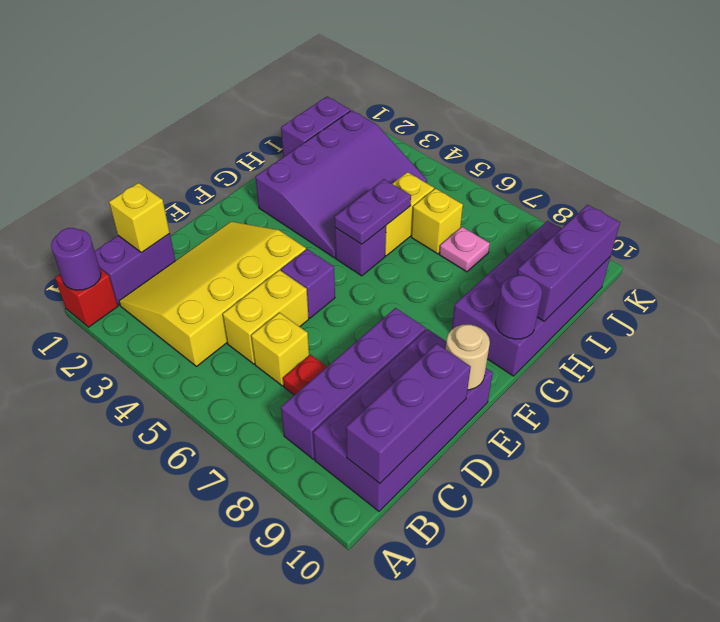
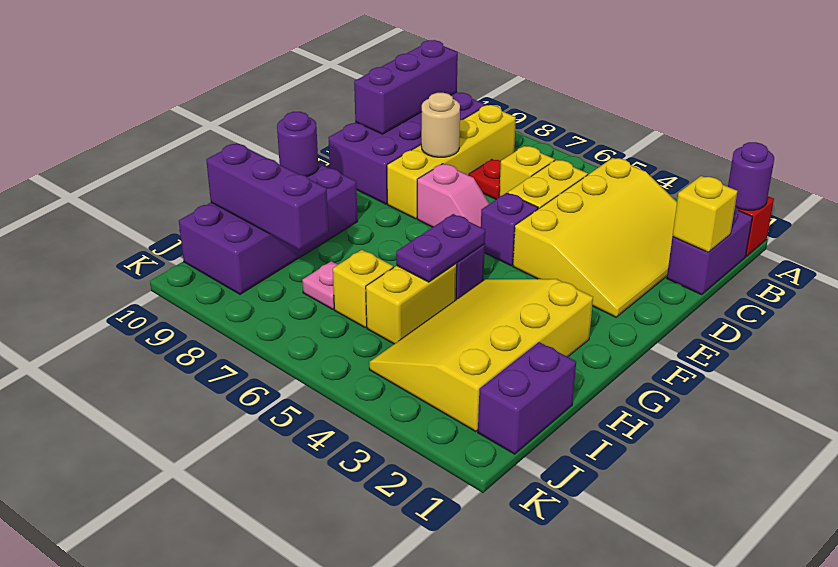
purple brick B8:E8 level 1 -> yellow brick B8:E8 level 1
none -> pink slope E6:E7 level 1 top 7
tan round brick E10 level 2 -> tan round brick D8 level 2
purple slope G2:J4 level 1 top 2 -> yellow slope G2:J4 level 1 top 2
purple brick H10:J10 level 2 -> purple brick I8:I10 level 2

